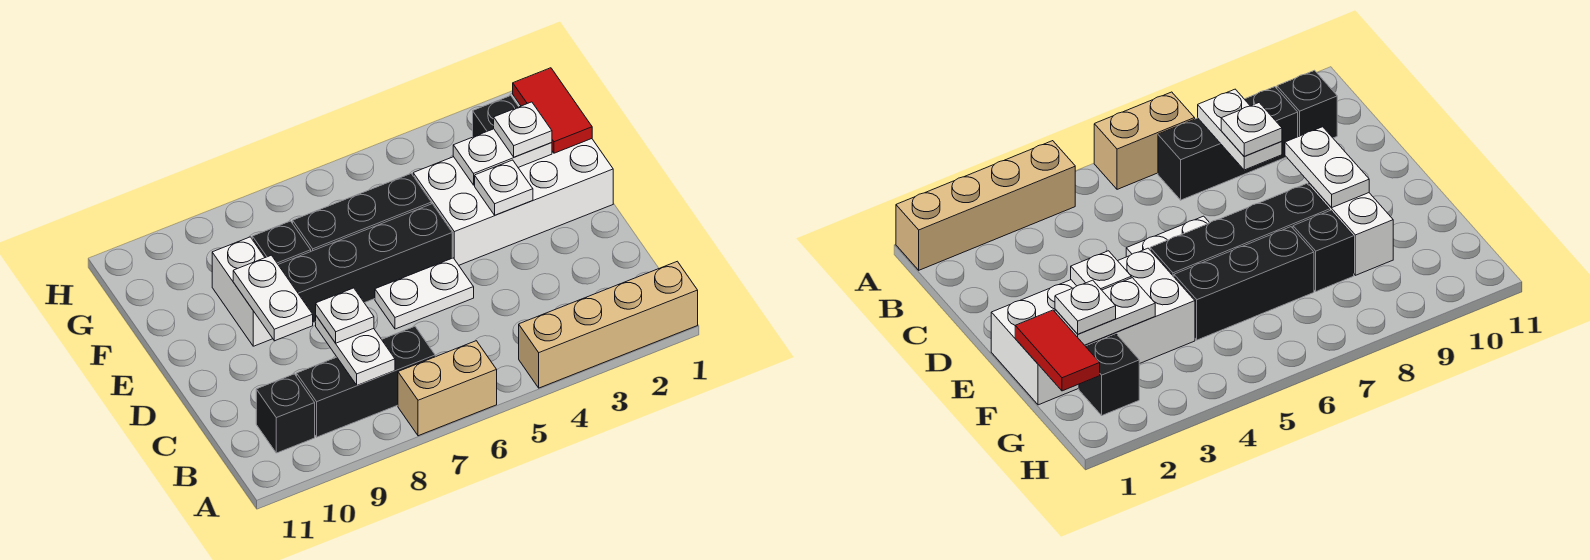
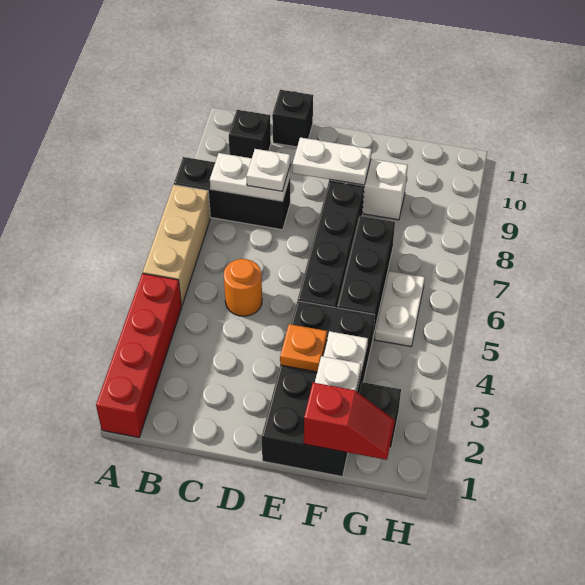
tan brick A1:A4 level 1 -> red brick A1:A4 level 1
tan brick A6:A7 level 1 -> tan brick A5:A7 level 1
black brick B7:B9 level 1 -> black brick A8:C8 level 1
none -> orange round brick C5 level 1
white plate D5:D6 level 1 -> white plate G5:G6 level 1
white brick E1:F4 level 1 -> black brick E1:F4 level 1
white plate E3 level 2 -> orange plate E3 level 2
red tile F1:G1 level 2 -> red slope F1:G1 level 2 top F
black brick F8 level 1 -> black brick C11 level 1

